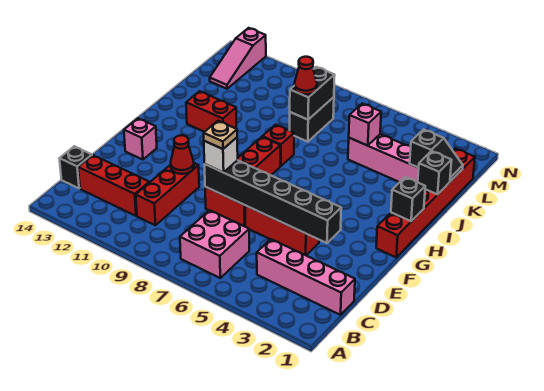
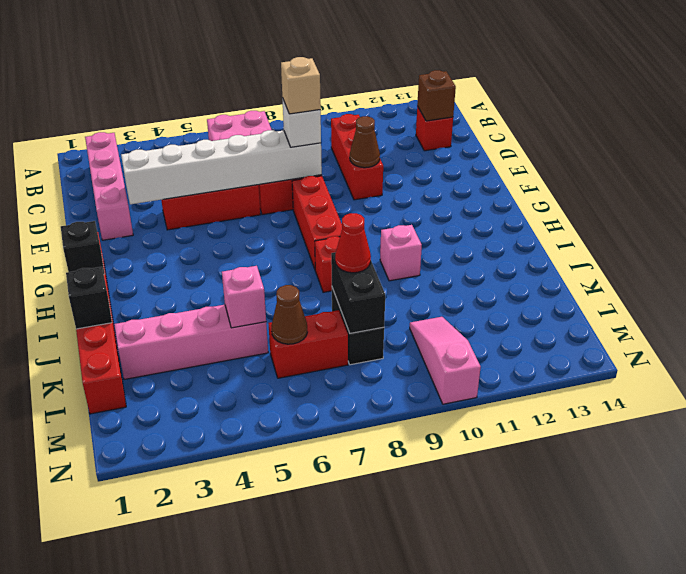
pink brick C1:C4 level 1 -> pink brick B2:E2 level 1
red brick C11:C13 level 1 -> red brick C13 level 1
none -> brown brick C13 level 2
black brick C14 level 1 -> none
black brick E3:E8 level 2 -> white brick E3:E8 level 2
tan plate E8 level 4 -> tan brick E8 level 4
red cone E10 level 2 -> brown cone E10 level 2
pink brick F13 level 1 -> pink brick I10 level 1
red brick I11:I12 level 1 -> red brick L6:L7 level 1
black slope K1:K2 level 2 top 2 -> none
none -> brown cone L6 level 2
pink slope L13:N13 level 1 top N -> pink slope L10:N10 level 1 top N

